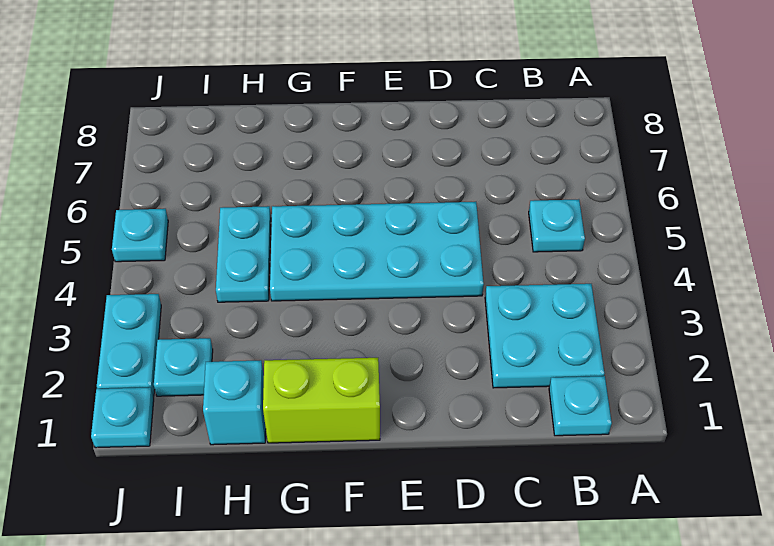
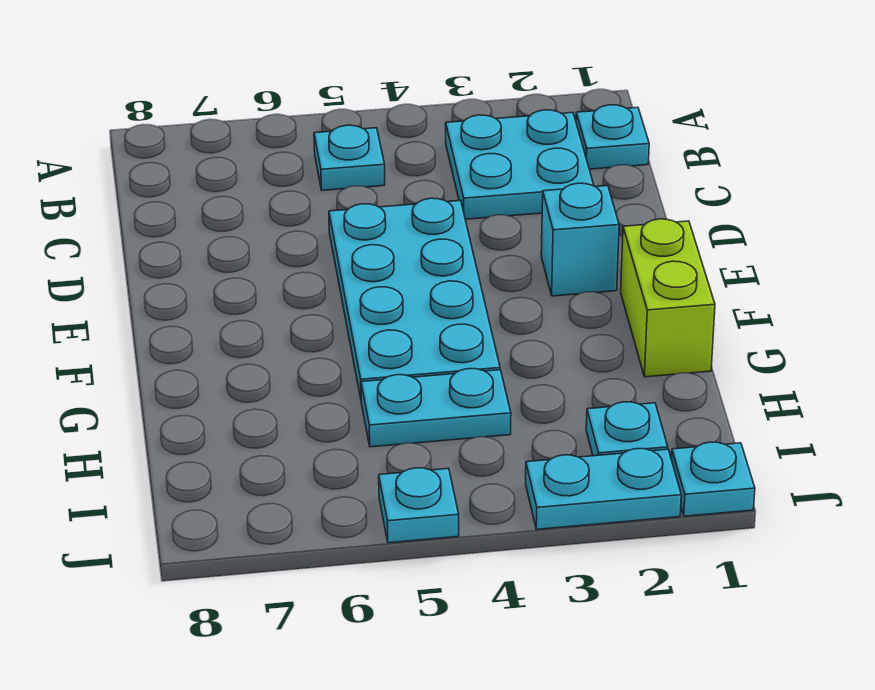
cyan brick H1 level 1 -> cyan brick E2 level 1

